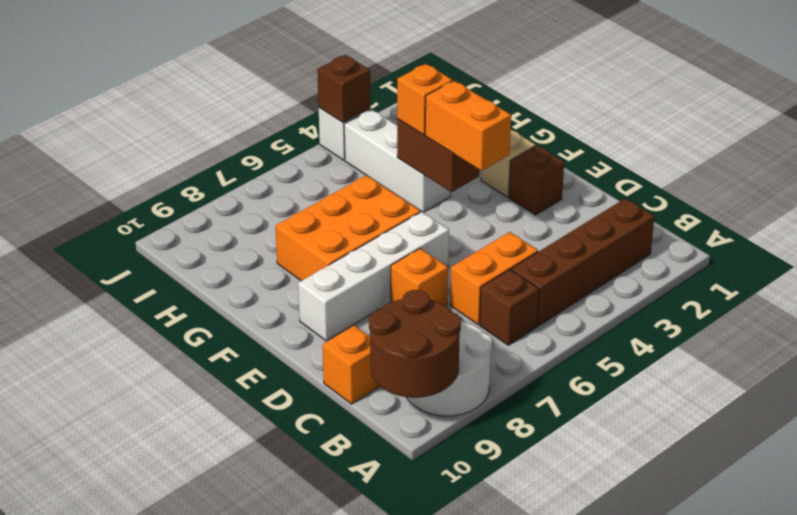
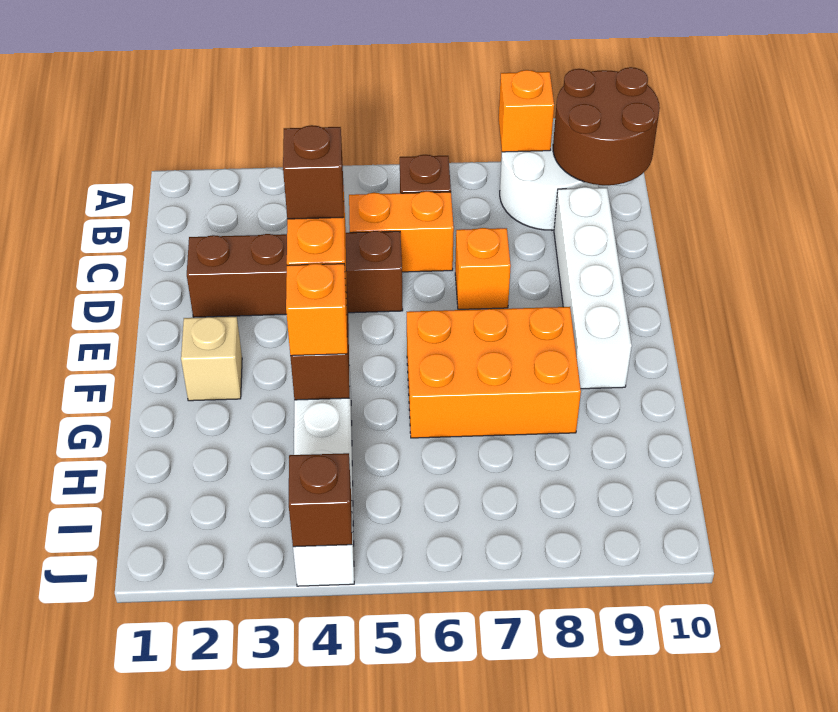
brown brick B2:B5 level 1 -> brown brick D2:D5 level 1
orange brick C10 level 1 -> orange brick A8 level 2
brown brick E2 level 1 -> brown brick E4 level 4
white brick E6:E9 level 1 -> white brick C9:F9 level 1

